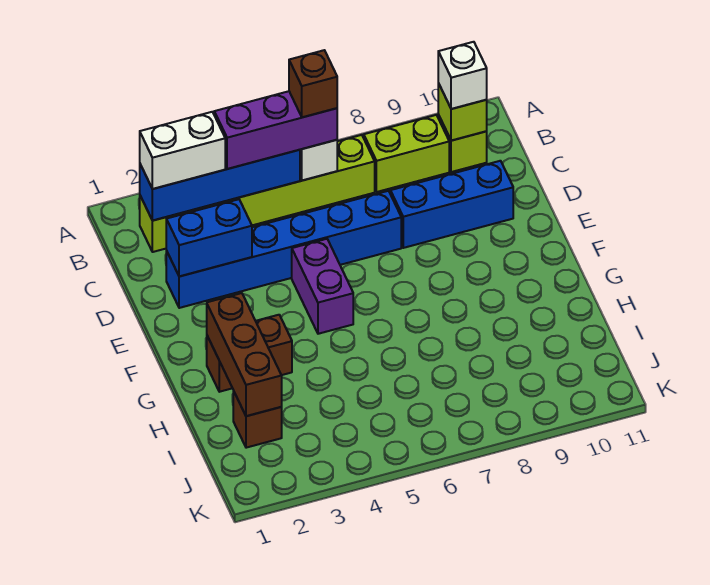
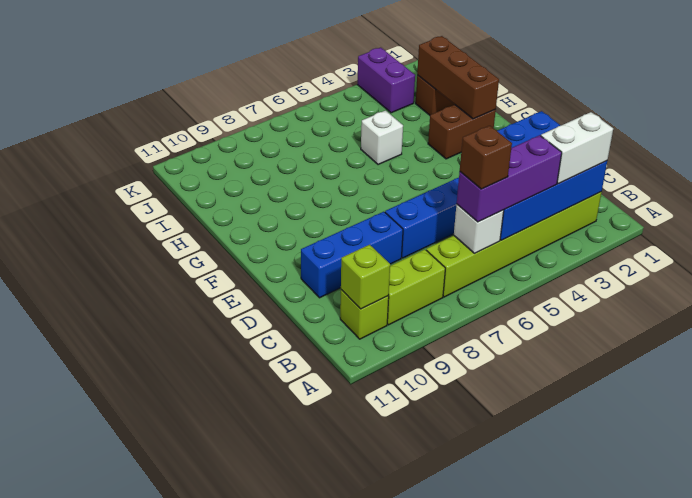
white brick B10 level 3 -> white brick H5 level 1
purple brick E5:F5 level 1 -> purple brick J3:K3 level 1

